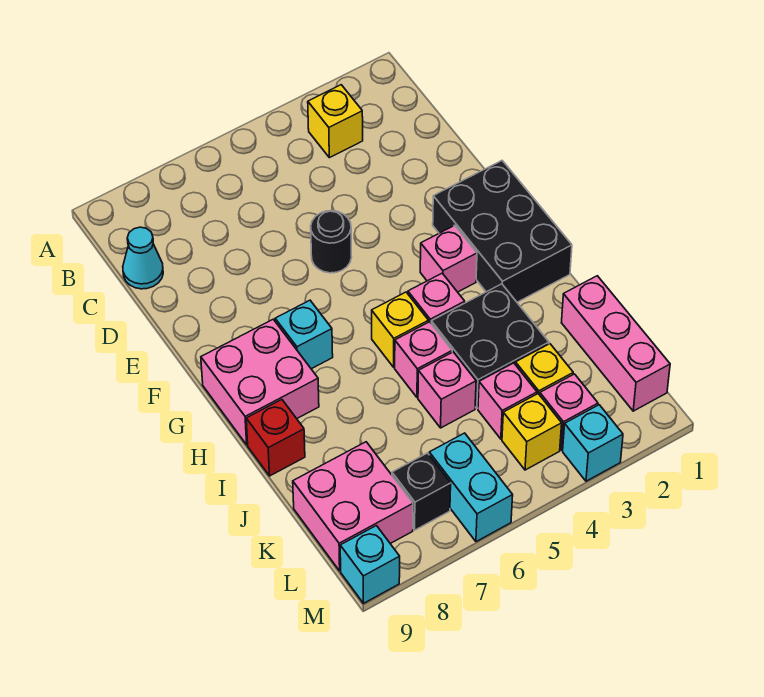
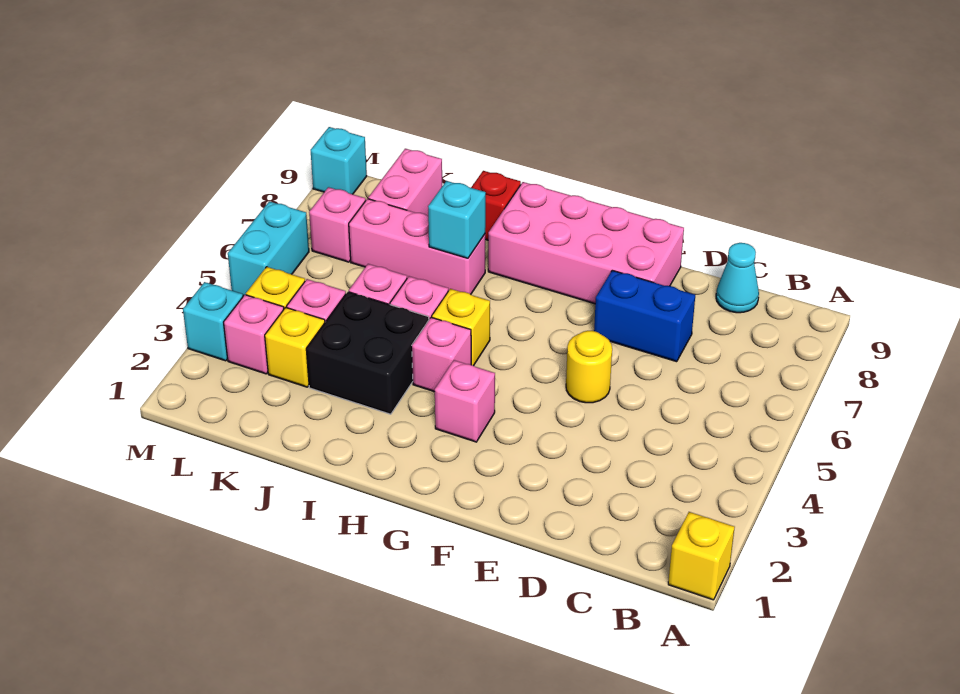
yellow brick B3 level 1 -> yellow brick A1 level 1
none -> blue brick D7:E7 level 1
black round brick E5 level 1 -> yellow round brick E5 level 1
black brick F1:H2 level 1 -> none
cyan brick G7 level 1 -> cyan brick I7 level 2
pink brick G8:H9 level 1 -> pink brick E8:H9 level 1
pink brick J1:L1 level 1 -> pink brick I7:K7 level 1
pink brick K8:L9 level 1 -> pink brick K8:K9 level 1
cyan brick L6:M6 level 1 -> cyan brick M5:M6 level 1
black brick L7 level 1 -> pink brick L7 level 1

